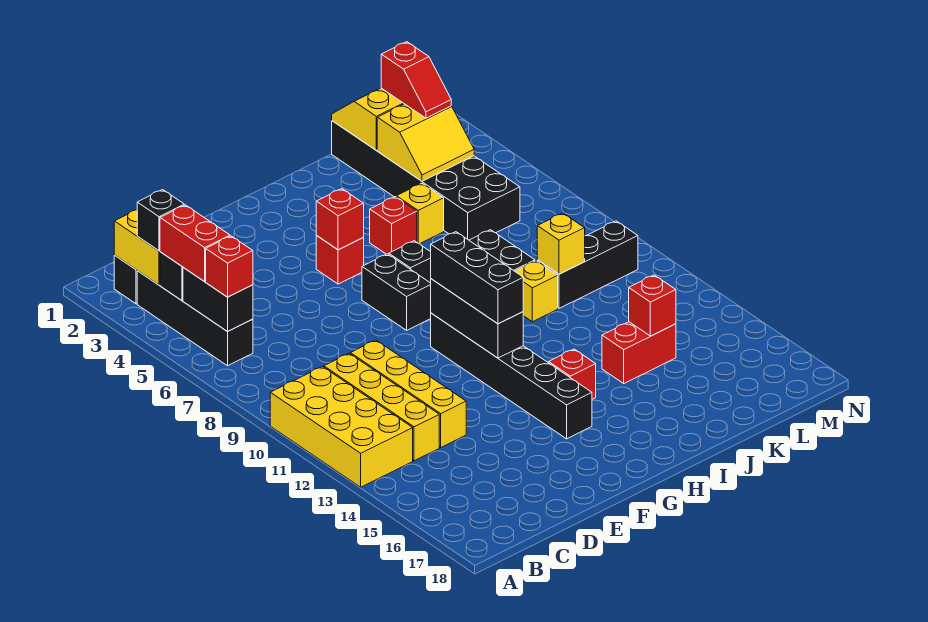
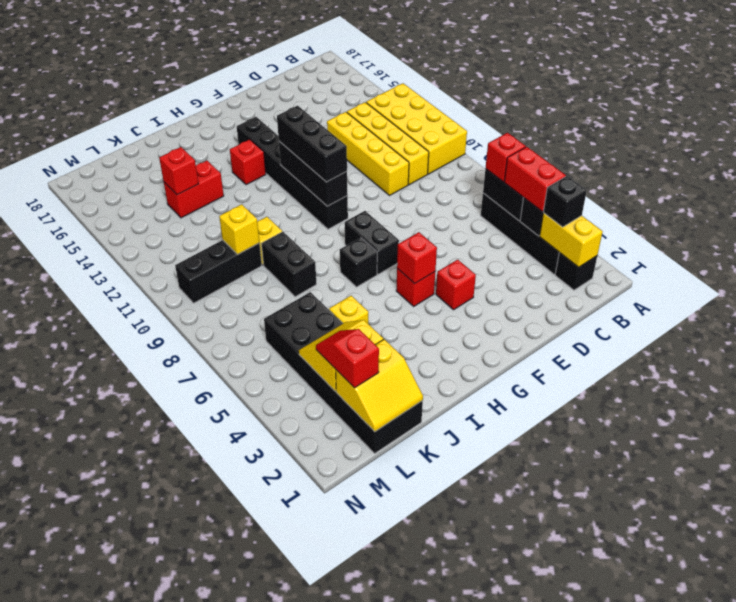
red brick I5 level 1 -> red brick F4 level 1

